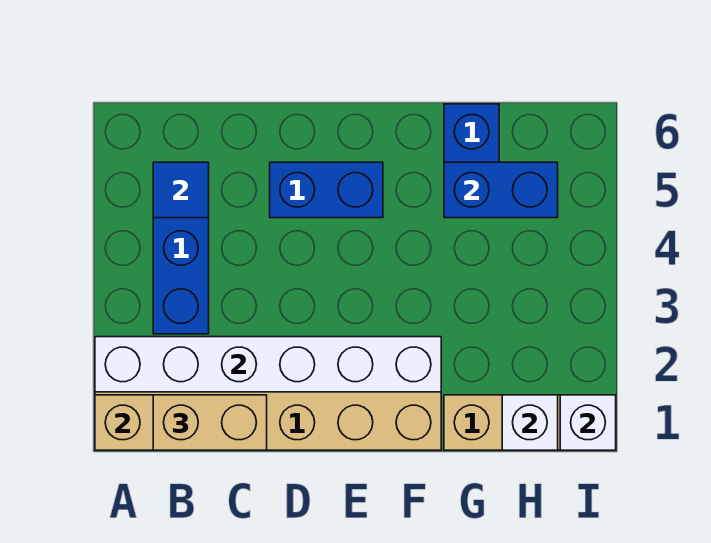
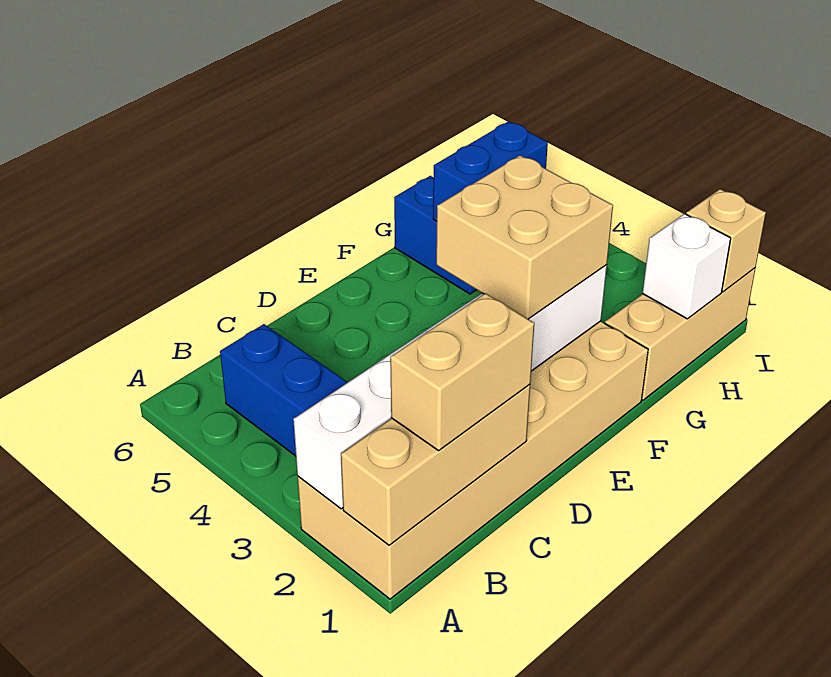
blue tile B5 level 2 -> none
blue brick D5:E5 level 1 -> none
none -> tan brick E2:F3 level 3
white brick I1 level 2 -> tan brick I1 level 2

